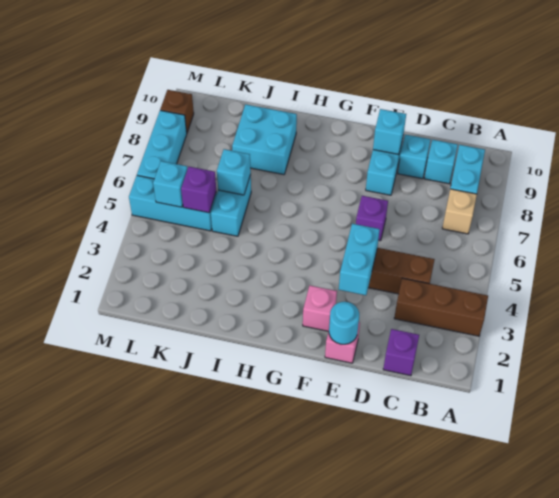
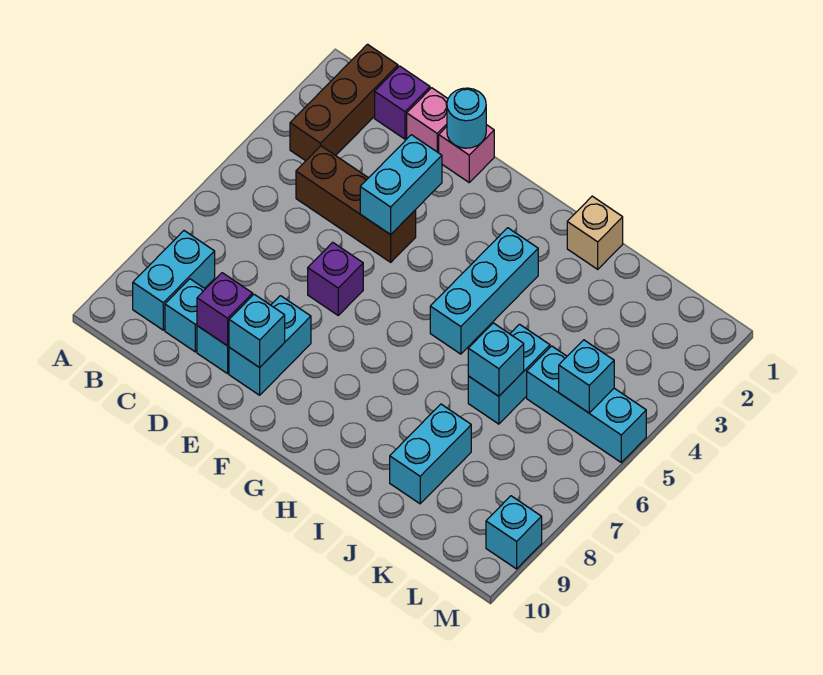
brown brick A3:C3 level 1 -> brown brick B1:B3 level 1
tan brick B7 level 1 -> tan brick I1 level 1
pink brick F2 level 1 -> pink brick D1 level 1
cyan brick I8:J9 level 1 -> cyan brick J8:J9 level 1
purple brick K5 level 2 -> purple brick D9 level 2
cyan brick M6:M8 level 1 -> cyan brick H3:H5 level 1
brown brick M9 level 1 -> cyan brick M9 level 1

